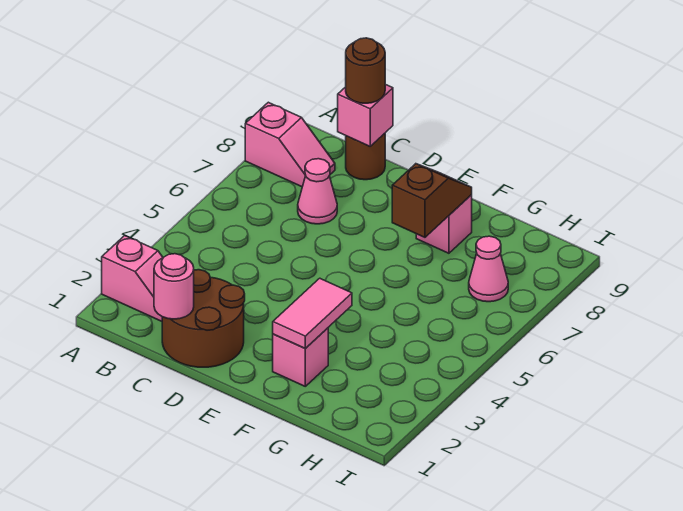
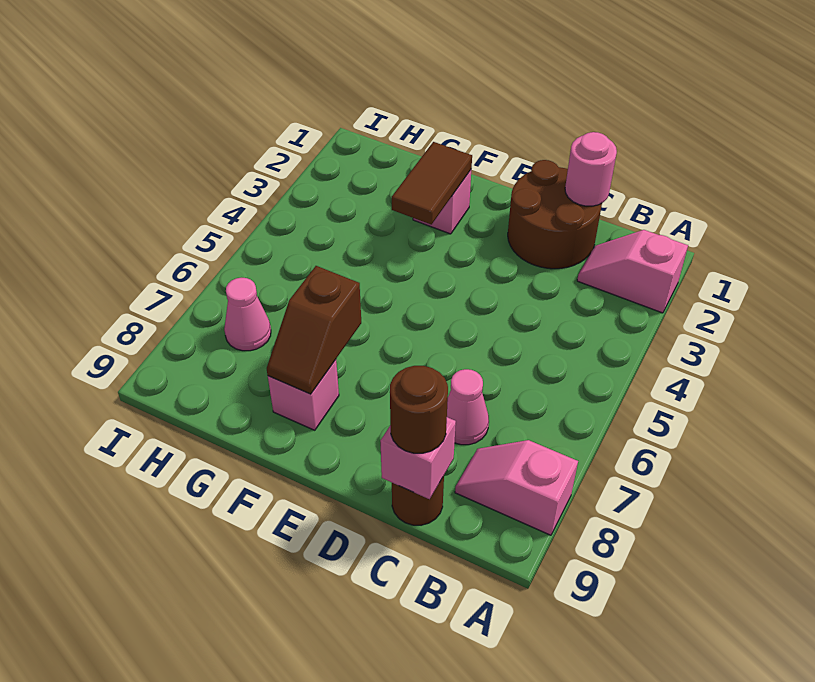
pink tile F2:F3 level 2 -> brown tile F2:F3 level 2

